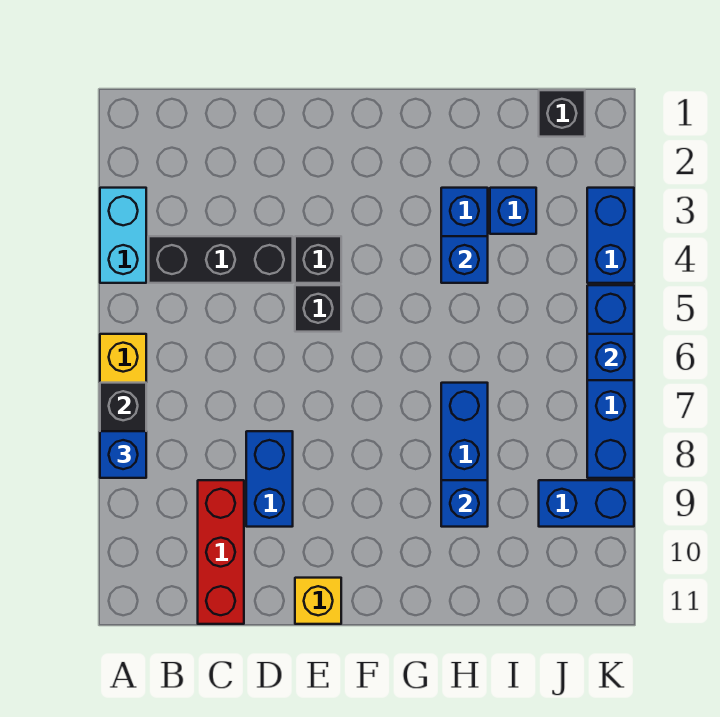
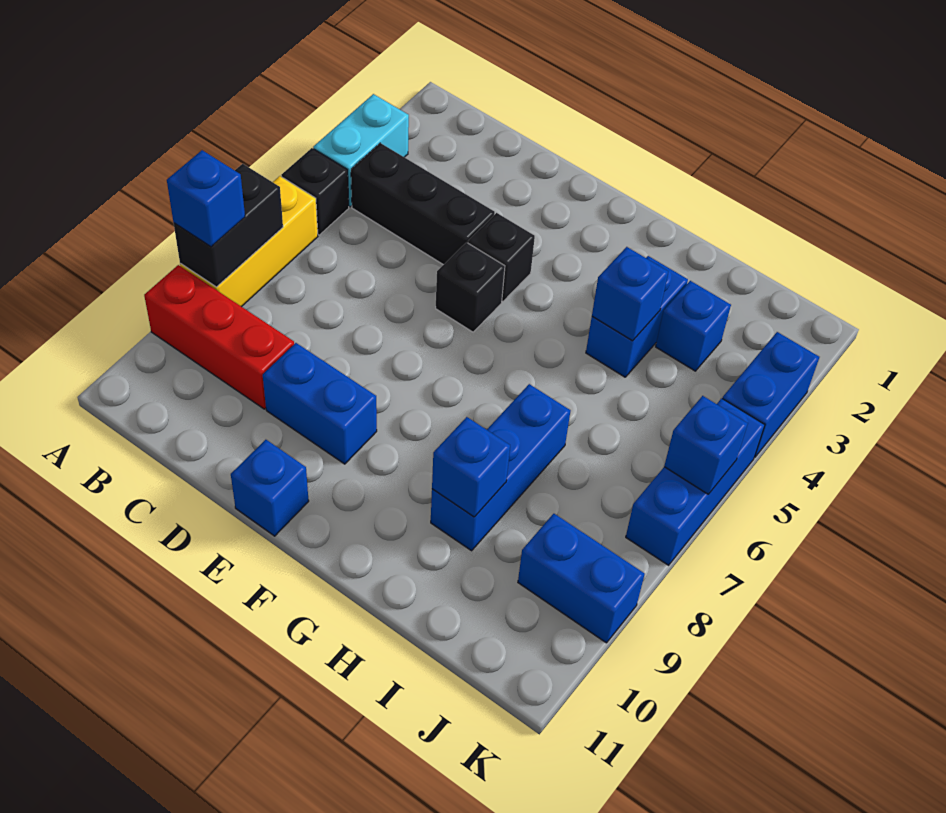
red brick C9:C11 level 1 -> red brick A9:C9 level 1
blue brick D8:D9 level 1 -> blue brick D9:E9 level 1
yellow brick E11 level 1 -> blue brick E11 level 1
black brick J1 level 1 -> black brick A5 level 1
blue brick K5:K8 level 1 -> blue brick K5:K7 level 1

